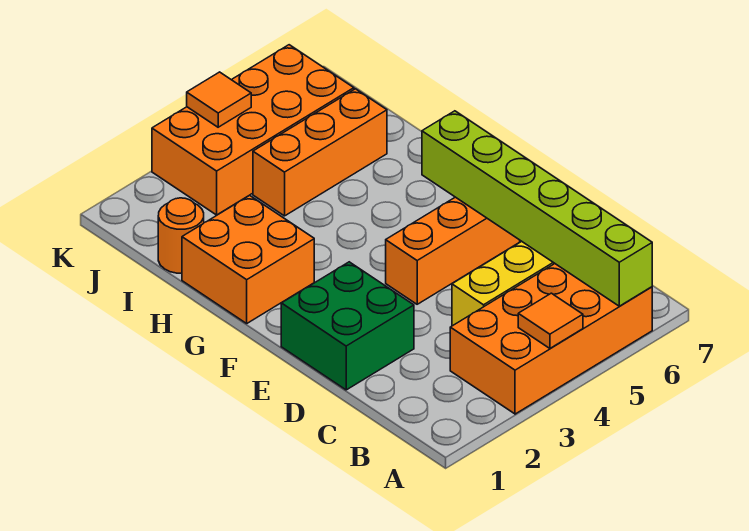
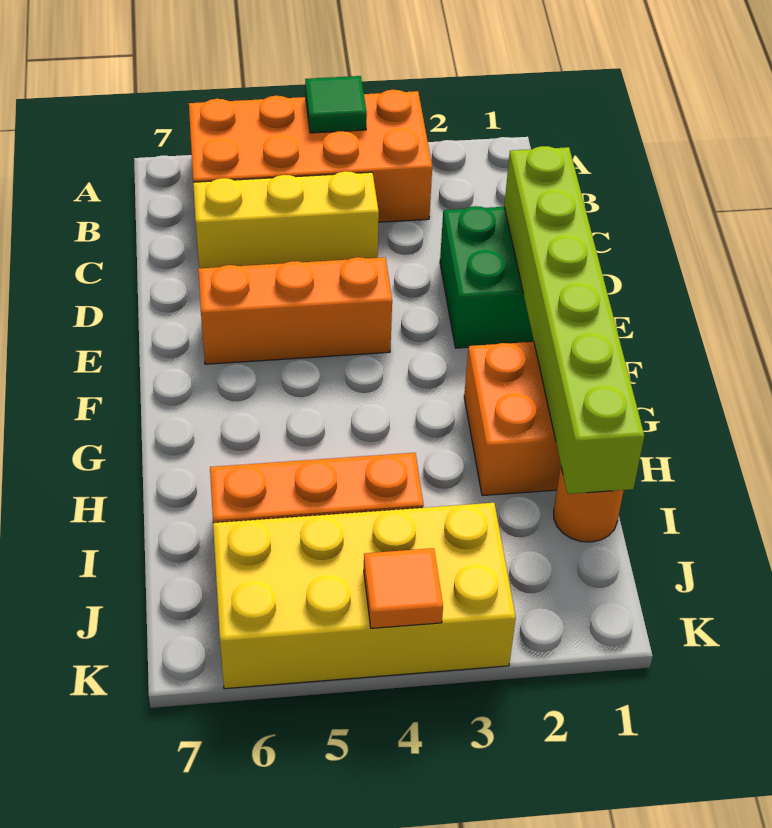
orange tile A4 level 2 -> green tile A4 level 2
lime brick A6:F6 level 2 -> lime brick D1:I1 level 2
orange brick J3:K6 level 1 -> yellow brick J3:K6 level 1

